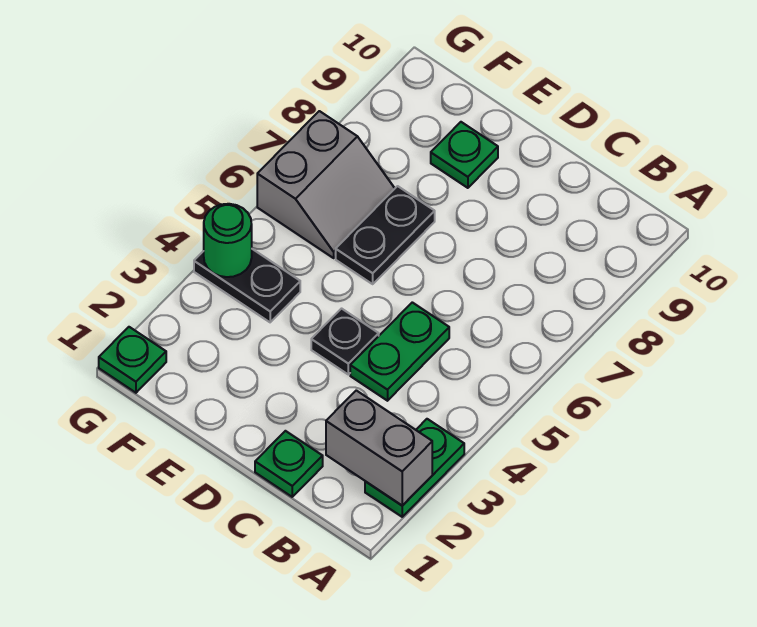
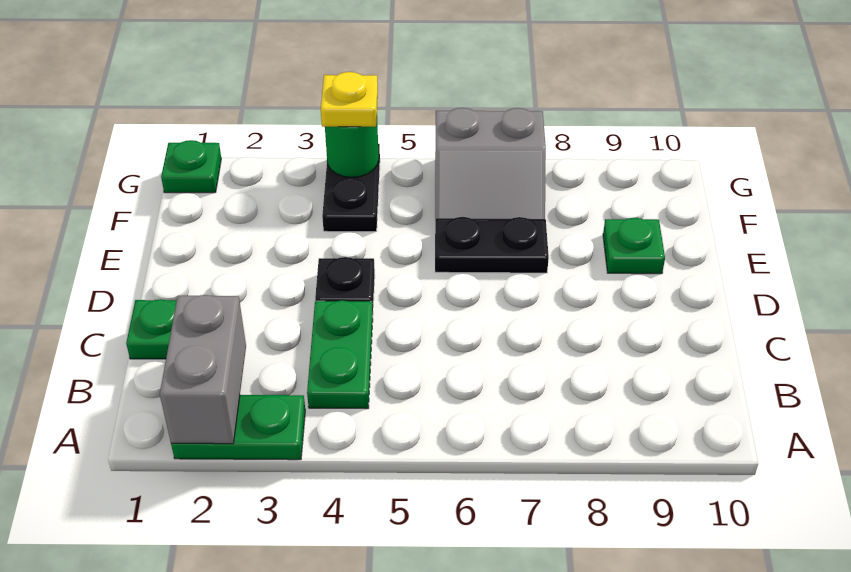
green plate C4:C5 level 1 -> green plate B4:C4 level 1
none -> yellow plate G4 level 3

